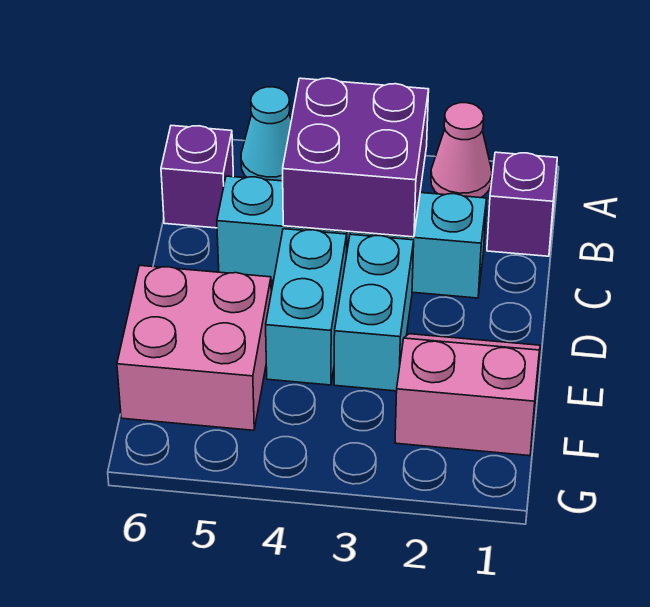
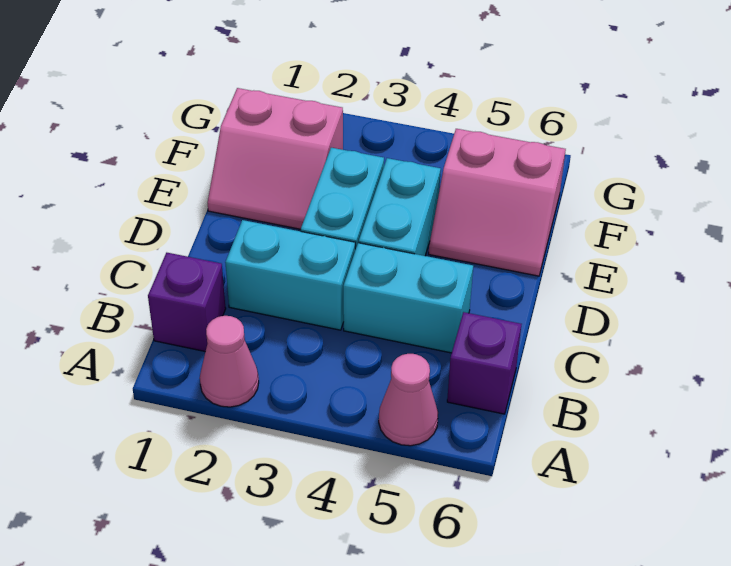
cyan cone A5 level 1 -> pink cone A5 level 1
purple brick B3:C4 level 2 -> none
pink brick E5:F6 level 1 -> pink slope E5:F6 level 1 top F

